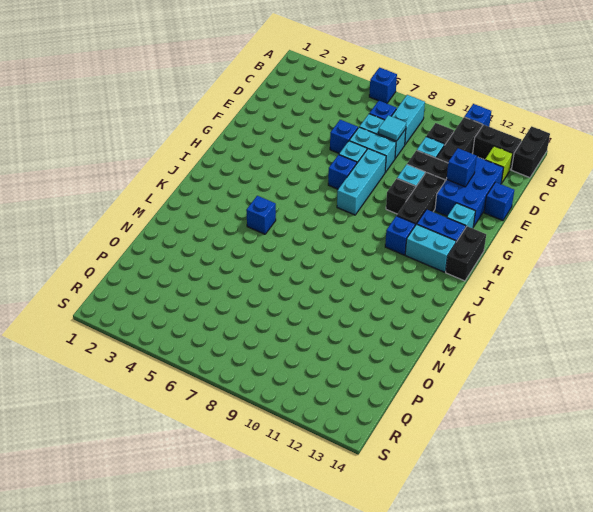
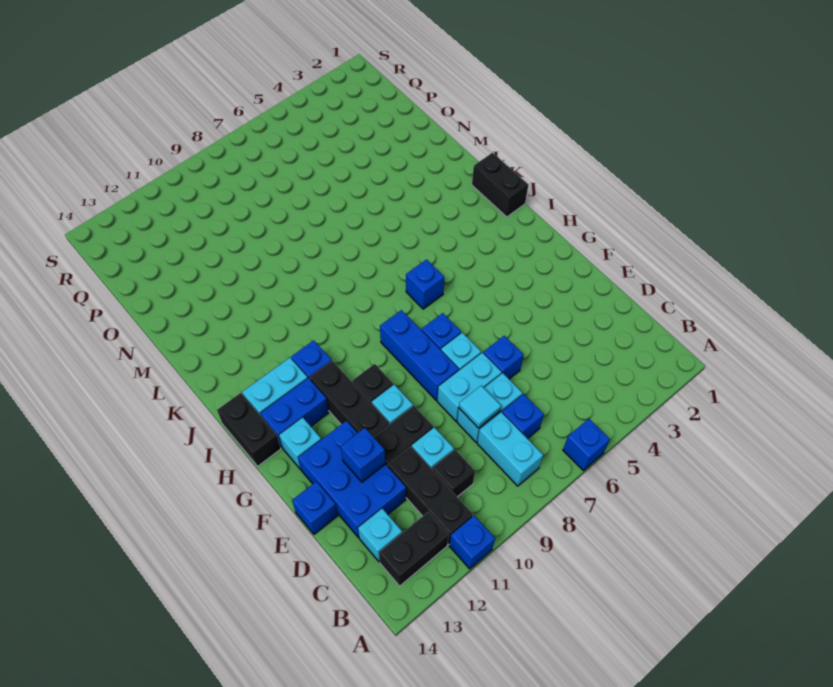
black brick A14:B14 level 1 -> black brick J1:K1 level 1
lime brick C13 level 1 -> cyan brick C13 level 1
cyan brick F8:H8 level 1 -> blue brick F8:H8 level 1
blue brick K5 level 1 -> blue brick I6 level 1

